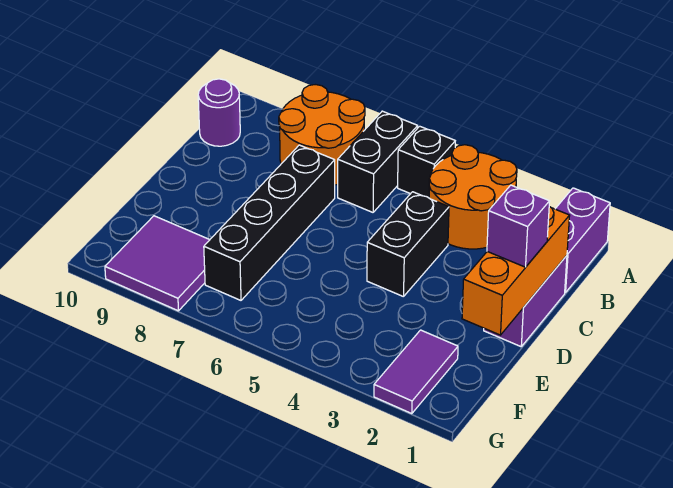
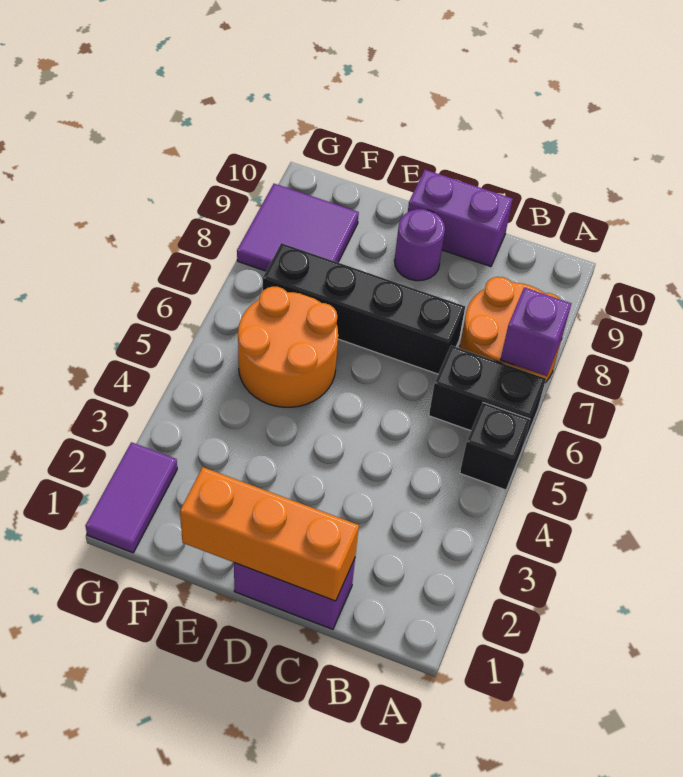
purple brick A1:B1 level 1 -> purple brick C10:D10 level 1
orange round brick A3:B4 level 1 -> orange round brick E5:F6 level 1
purple round brick B10 level 1 -> purple round brick D9 level 1
black brick C4:D4 level 1 -> none
purple brick D1 level 3 -> purple brick A7 level 2
purple tile F2:G2 level 1 -> purple tile G1:G2 level 1

